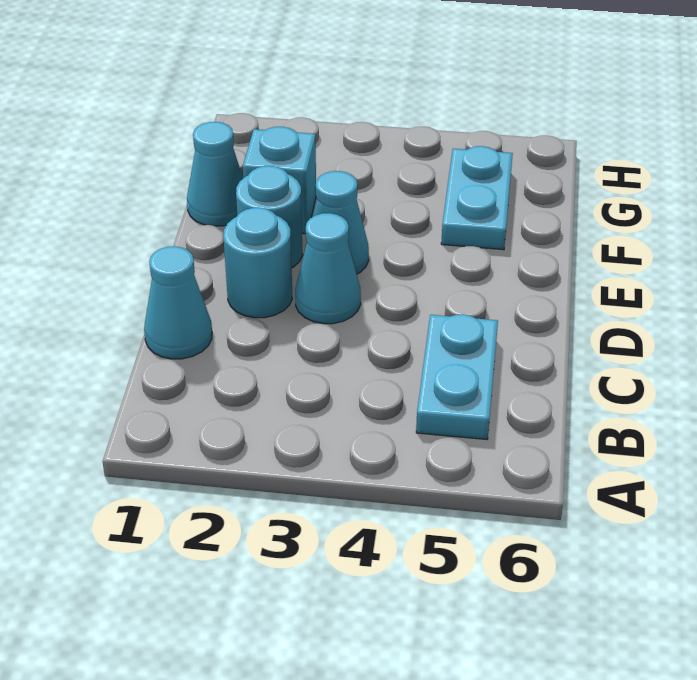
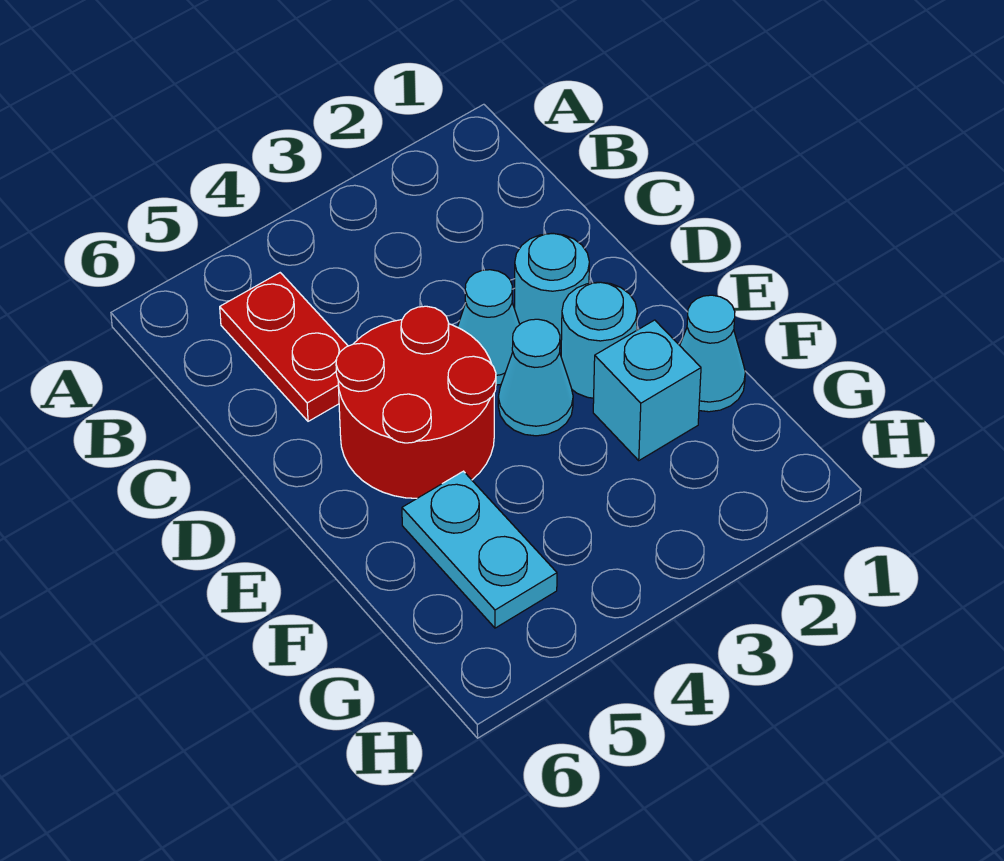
cyan plate B5:C5 level 1 -> red plate B5:C5 level 1
cyan cone C1 level 1 -> none
none -> red round brick D4:E5 level 1

